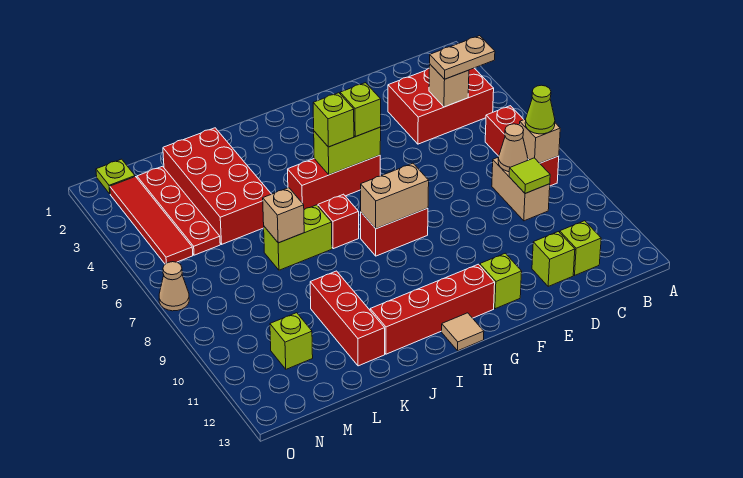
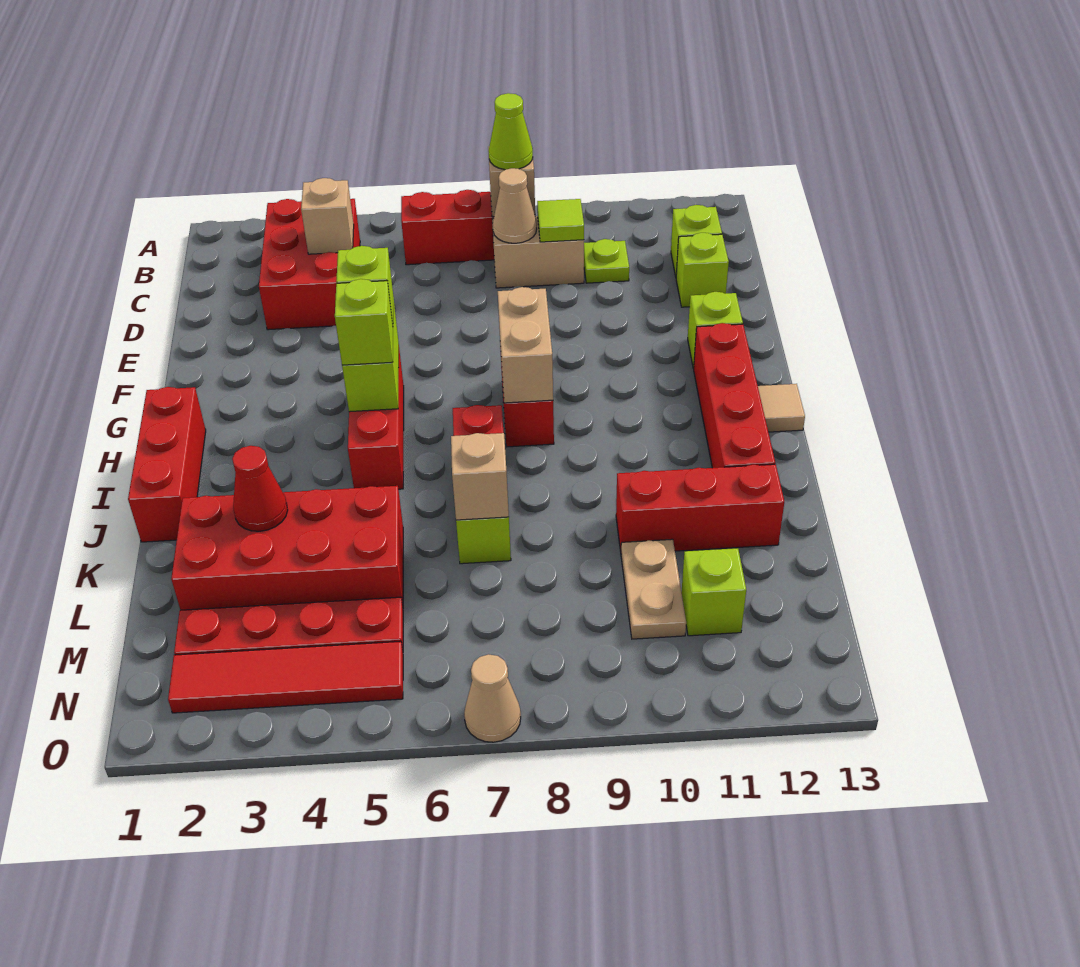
tan plate B4:C4 level 3 -> tan plate L10:M10 level 1
none -> red brick H1:J1 level 1
none -> red cone K3 level 2
lime plate N1 level 1 -> lime plate C10 level 1

